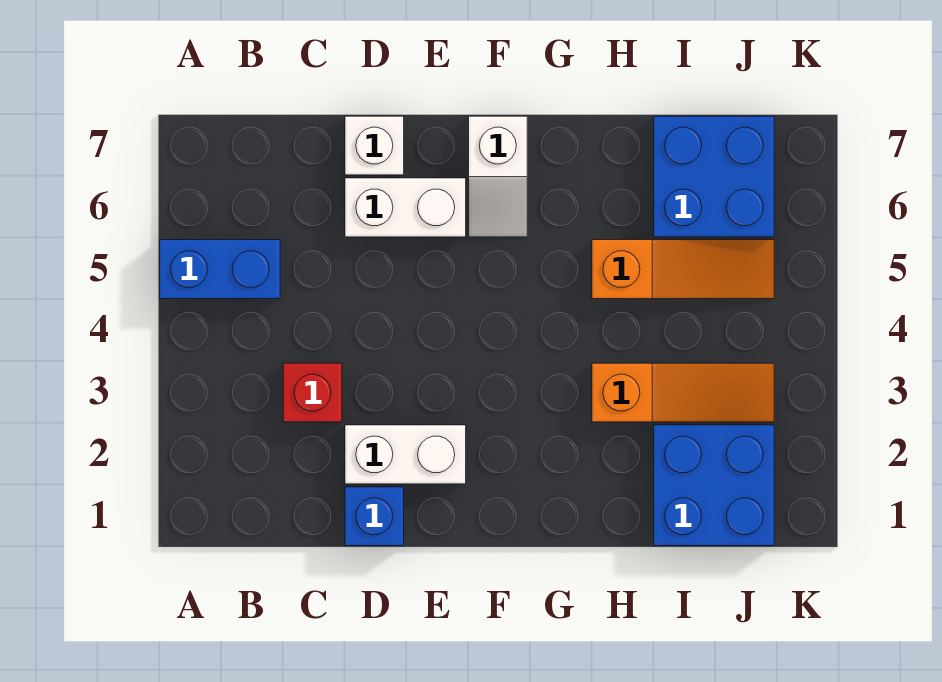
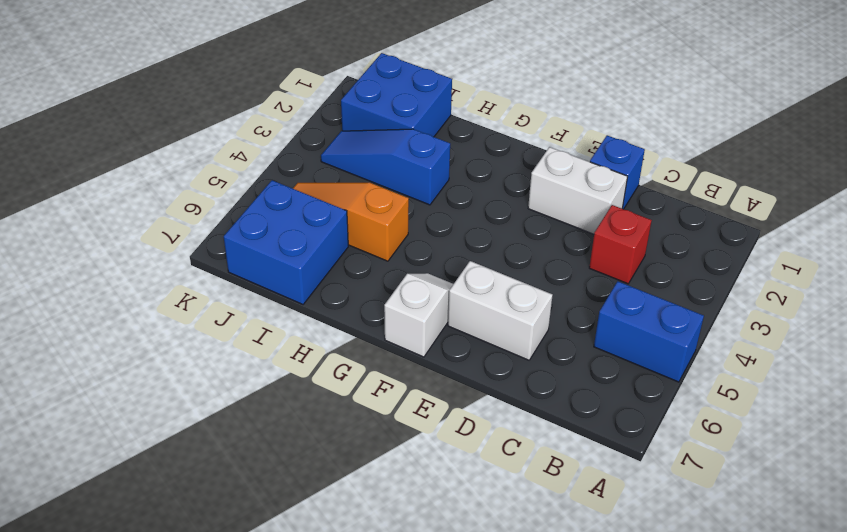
white brick D7 level 1 -> none
orange slope H3:J3 level 1 top H -> blue slope H3:J3 level 1 top H

